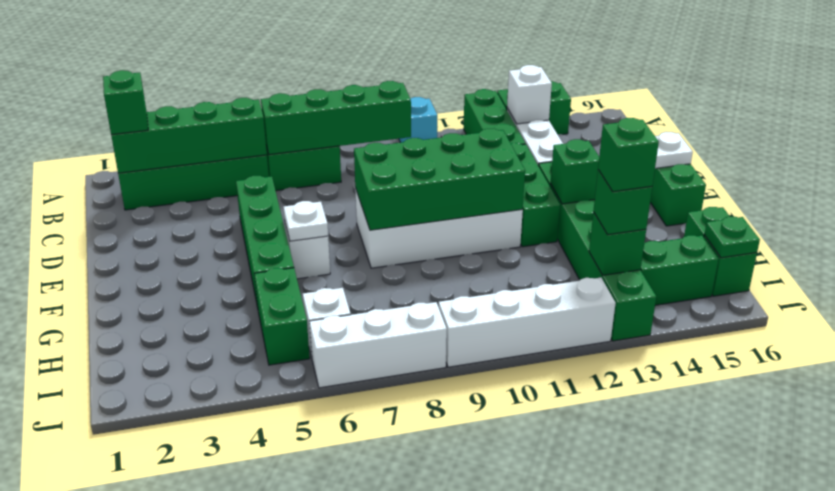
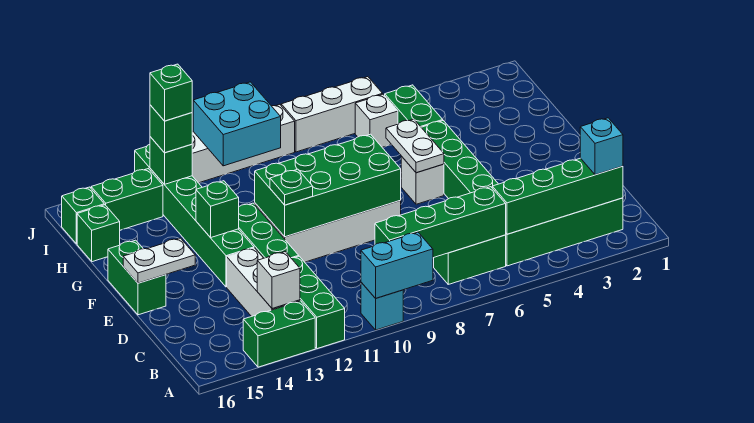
none -> cyan brick A9:A10 level 2
green brick B2 level 3 -> cyan brick B2 level 3
white plate F6 level 2 -> white plate F6:G6 level 2
none -> cyan brick I10:J11 level 2
green plate I16 level 2 -> green plate E11 level 3

